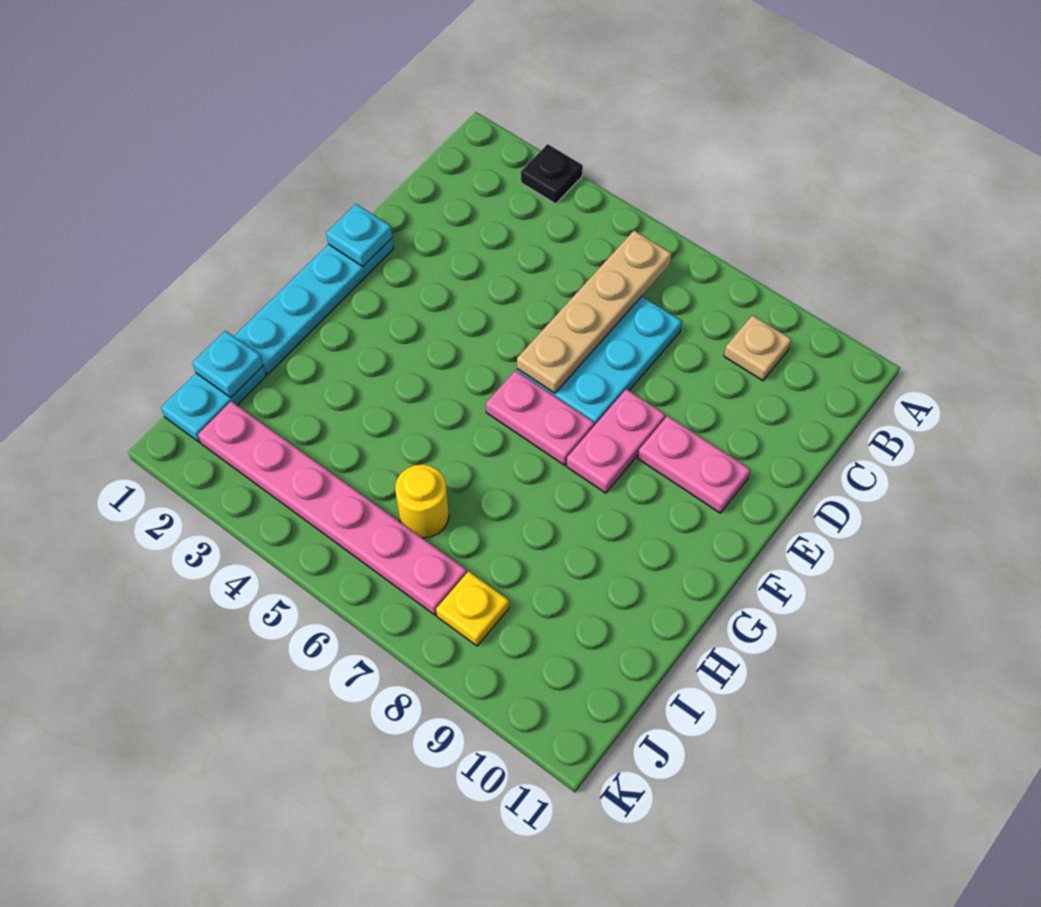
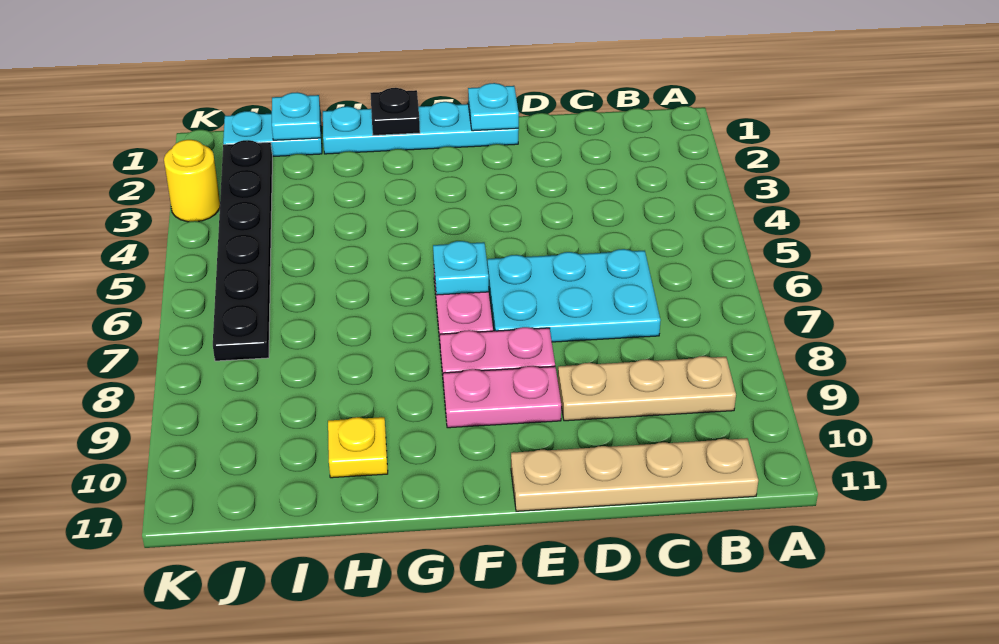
black plate A3 level 1 -> black plate G1 level 2
tan plate B6:E6 level 2 -> tan plate B11:E11 level 1
tan plate B9 level 1 -> tan plate B9:D9 level 1
pink plate E9:E10 level 1 -> pink plate E9:F9 level 1
none -> cyan plate F6 level 2
yellow round brick I6 level 1 -> yellow round brick K3 level 1
pink plate J2:J7 level 1 -> black plate J2:J7 level 1
yellow plate J8 level 1 -> yellow plate H10 level 1

